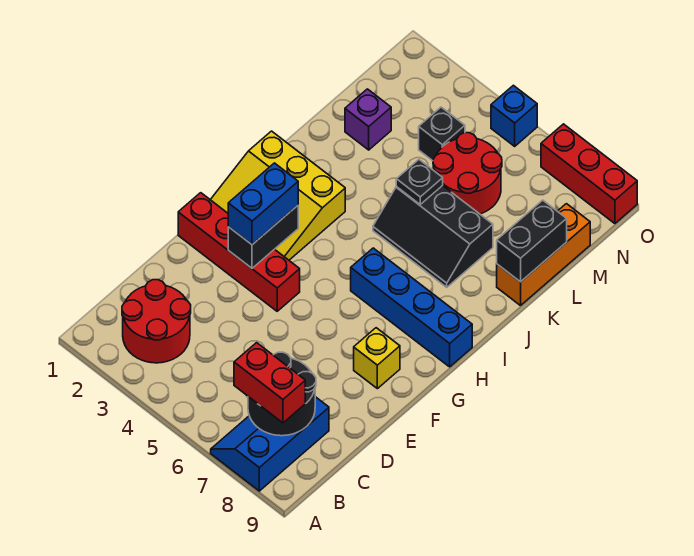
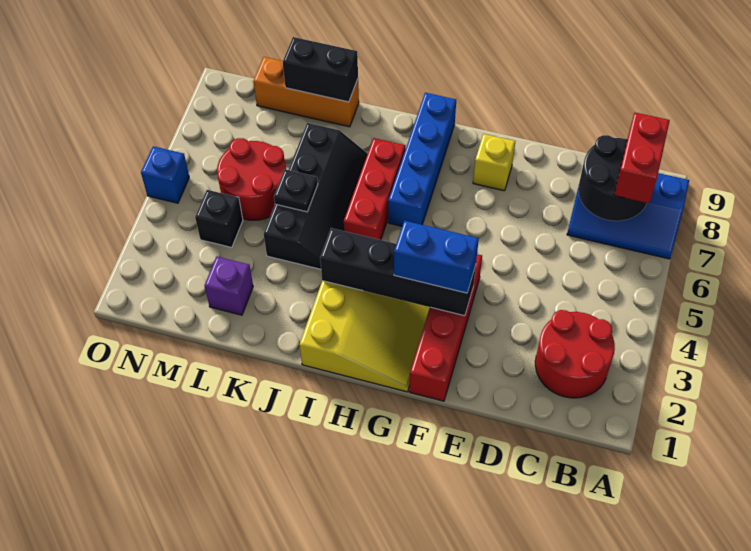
black brick F3:G3 level 2 -> black brick F3:I3 level 2
black slope J5:K7 level 1 top K -> black slope J4:K7 level 1 top K
red brick O7:O9 level 1 -> red brick I5:I7 level 1

